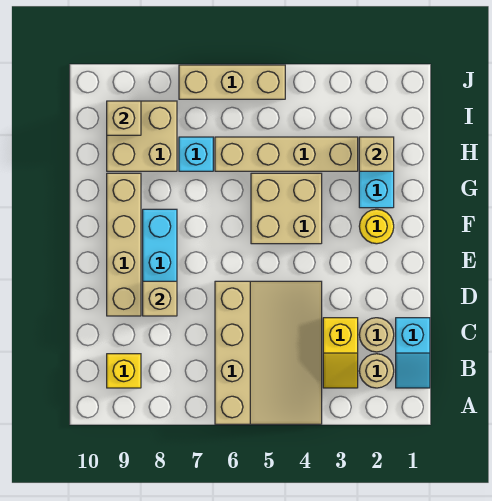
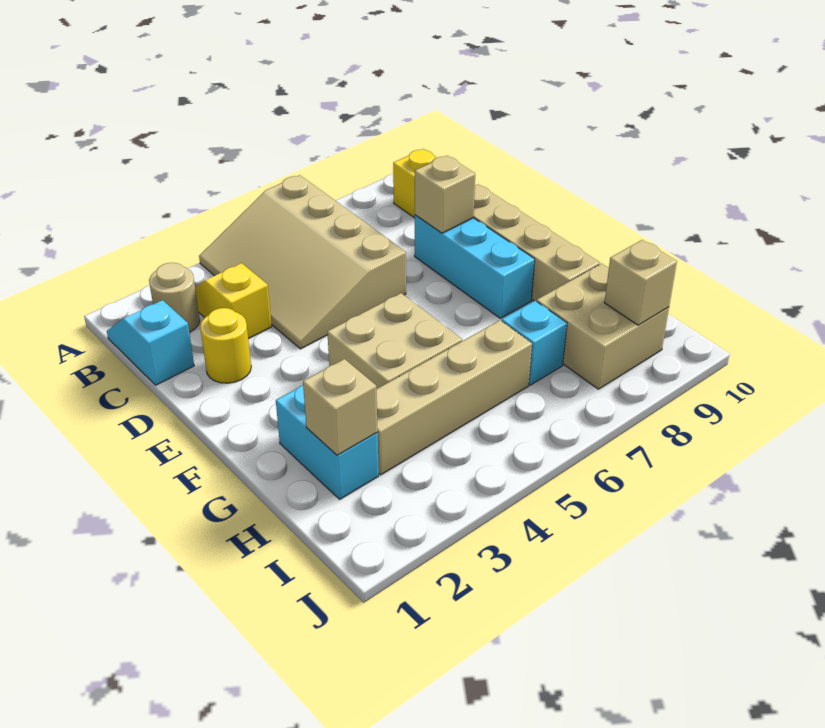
tan round brick C2 level 1 -> none
yellow round brick F2 level 1 -> yellow round brick D2 level 1
tan brick J5:J7 level 1 -> none

